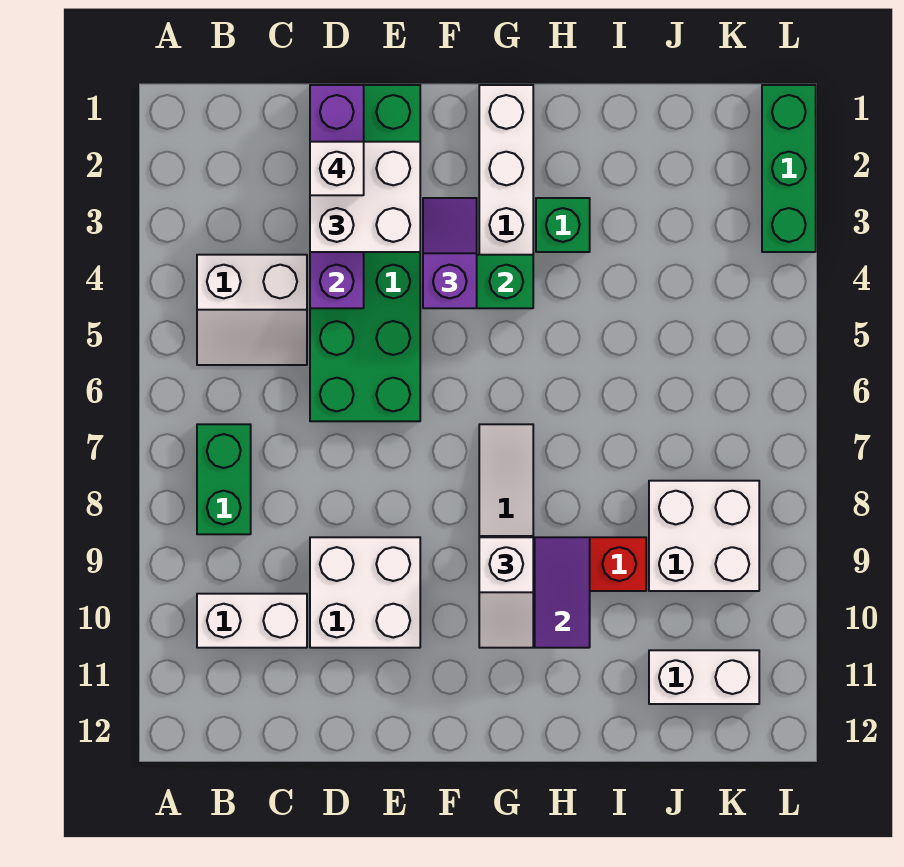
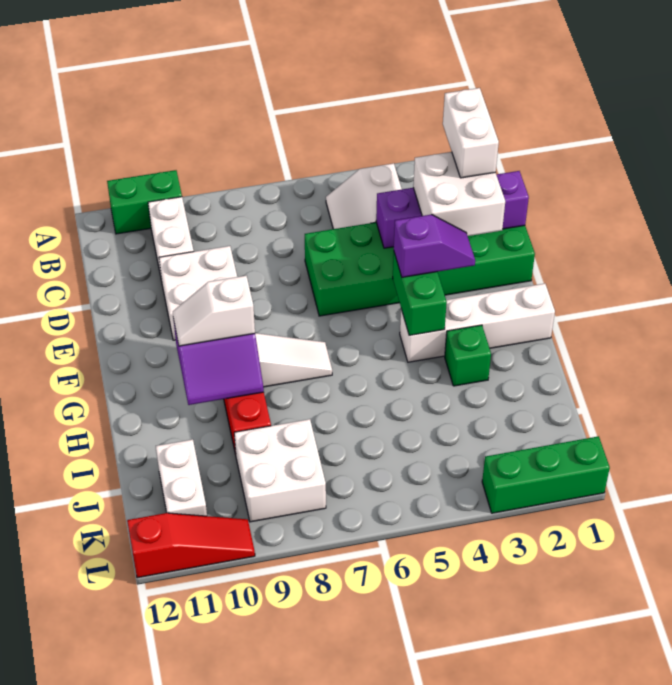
green brick B7:B8 level 1 -> green brick A10:A11 level 1
white brick D2 level 4 -> white brick C2:D2 level 4
none -> red slope L10:L12 level 1 top 12

